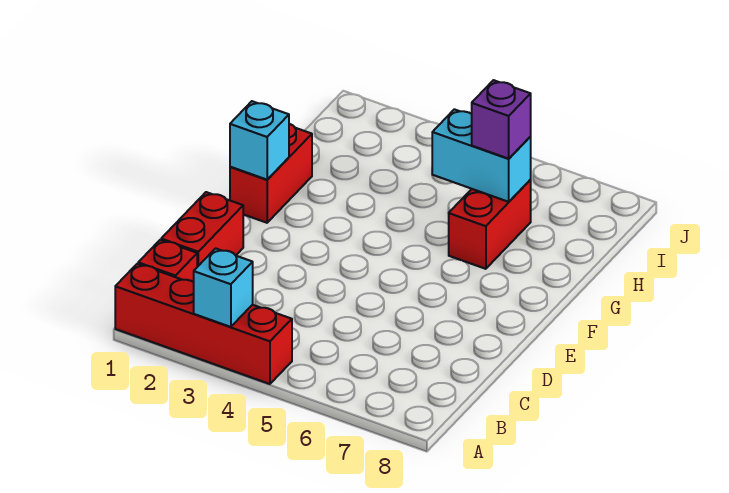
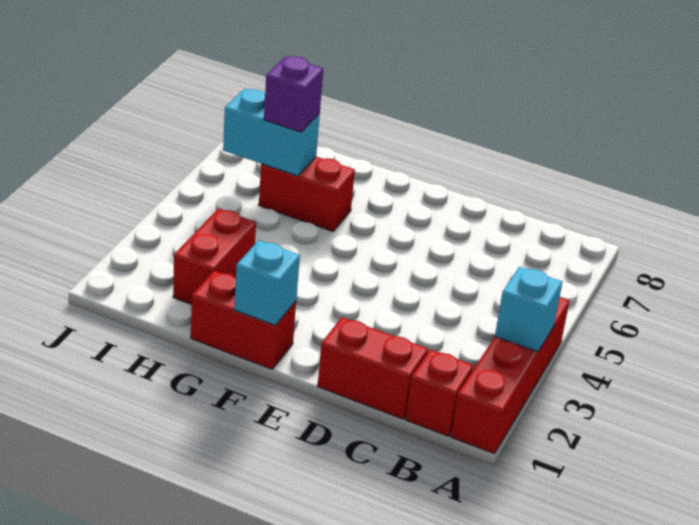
none -> red brick H2:H3 level 1
cyan brick H5:H6 level 2 -> cyan brick H6:I6 level 2

